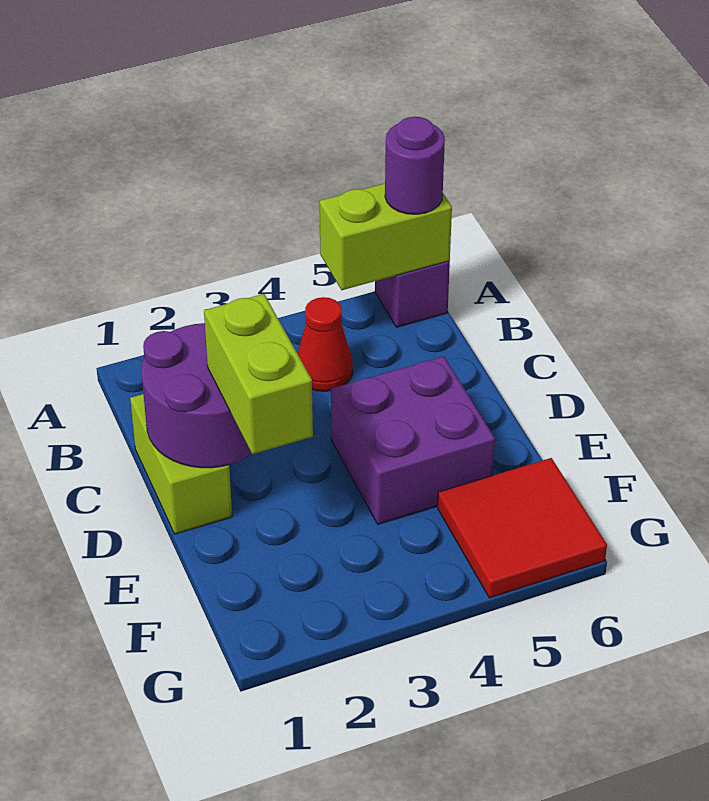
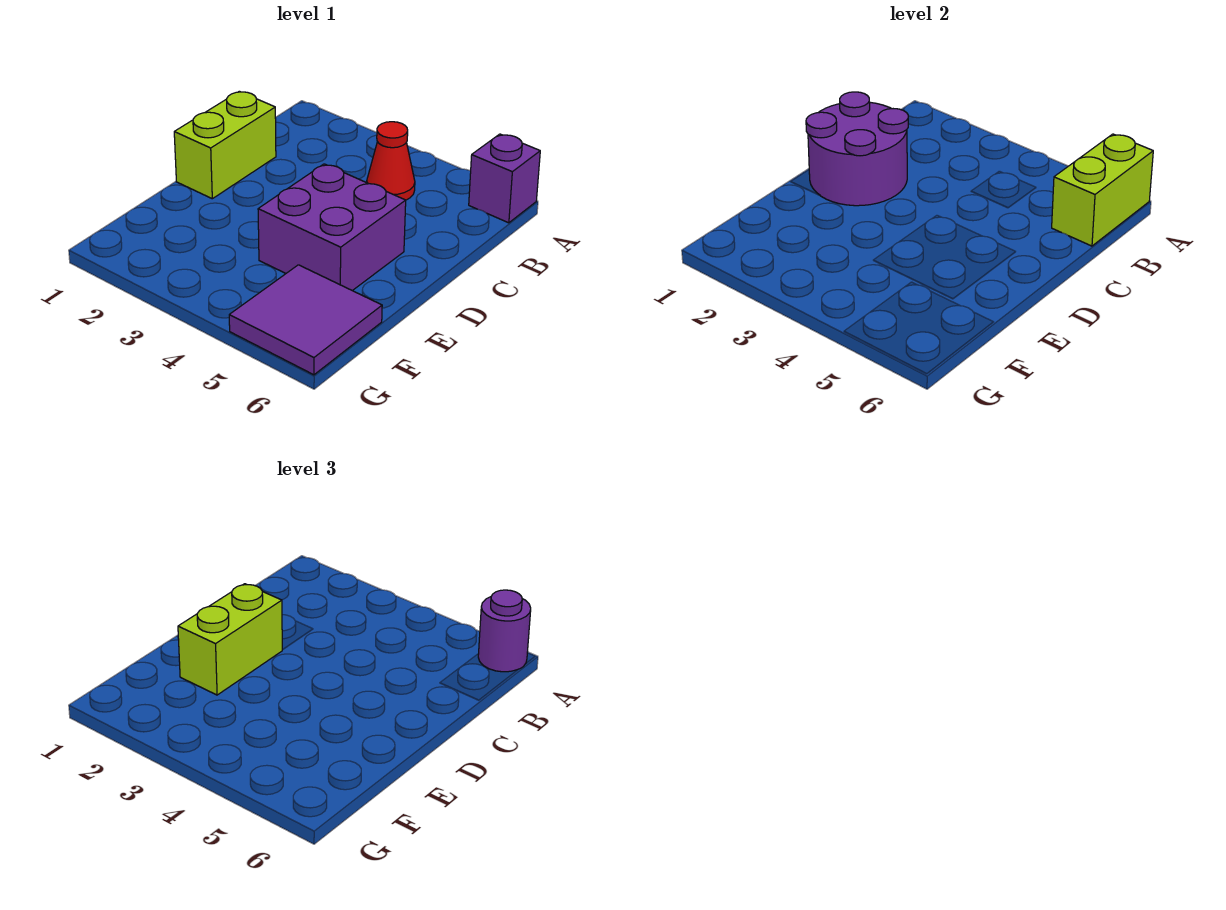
lime brick A5:A6 level 2 -> lime brick A6:B6 level 2
red tile F5:G6 level 1 -> purple tile F5:G6 level 1

